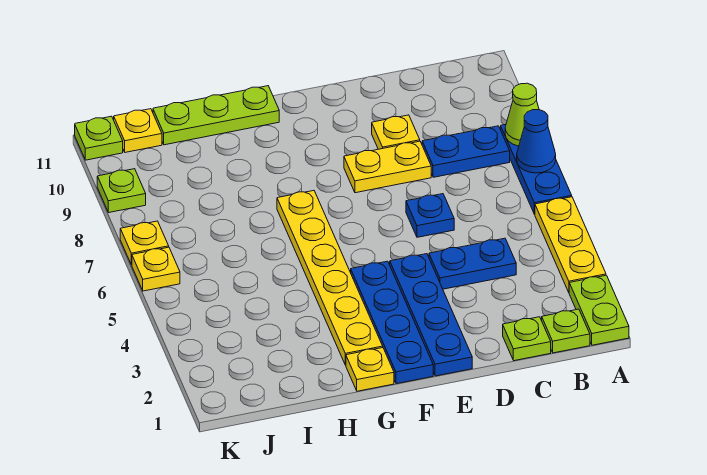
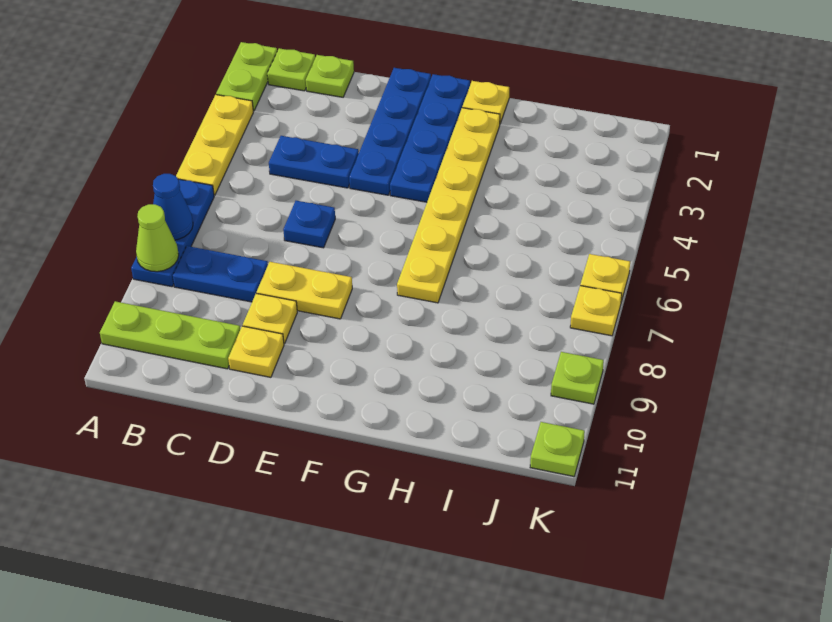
lime plate G11:I11 level 1 -> lime plate A10:C10 level 1
yellow plate J11 level 1 -> yellow plate D10 level 1

